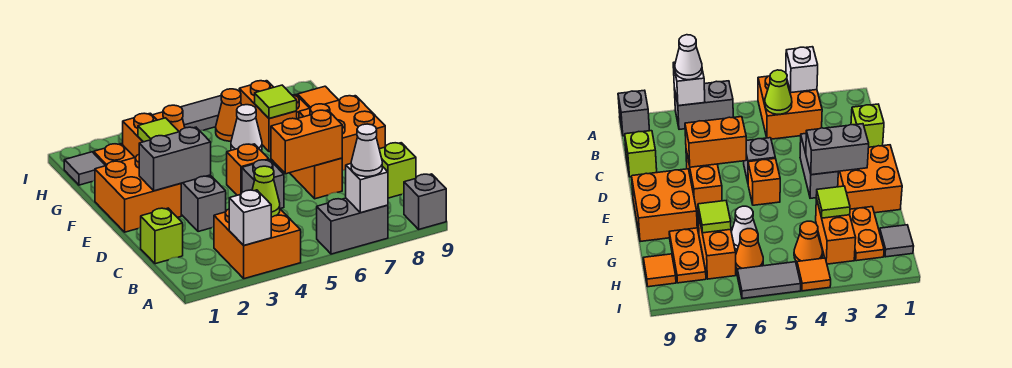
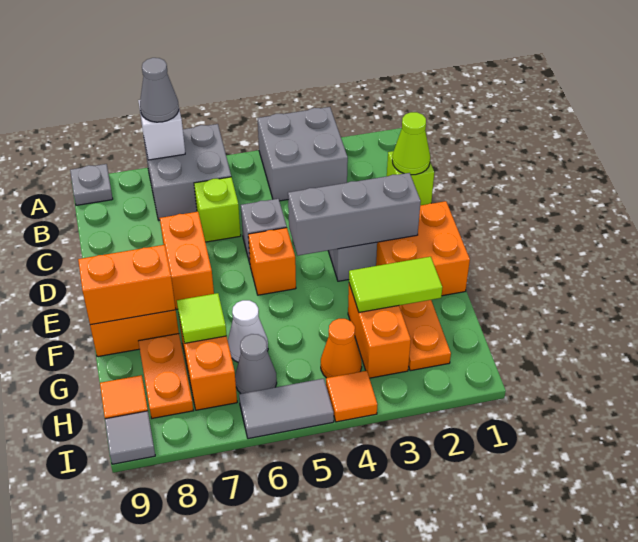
orange brick A3:B4 level 1 -> grey brick A3:B4 level 1
white brick A3 level 2 -> none
grey brick A6:A7 level 1 -> grey brick A6:B7 level 1
white cone A7 level 3 -> grey cone A7 level 3
grey brick A9 level 1 -> grey plate A9 level 1
lime cone B4 level 2 -> lime cone C1 level 2
lime brick C9 level 1 -> lime brick C6 level 1
orange brick D6:D7 level 2 -> orange brick F8:F9 level 2
grey brick E2:E3 level 2 -> grey brick E2:E4 level 2
lime tile G3 level 2 -> lime tile G2:G3 level 2
grey tile H1 level 1 -> grey tile I9 level 1
orange cone H6 level 1 -> grey cone H6 level 1

